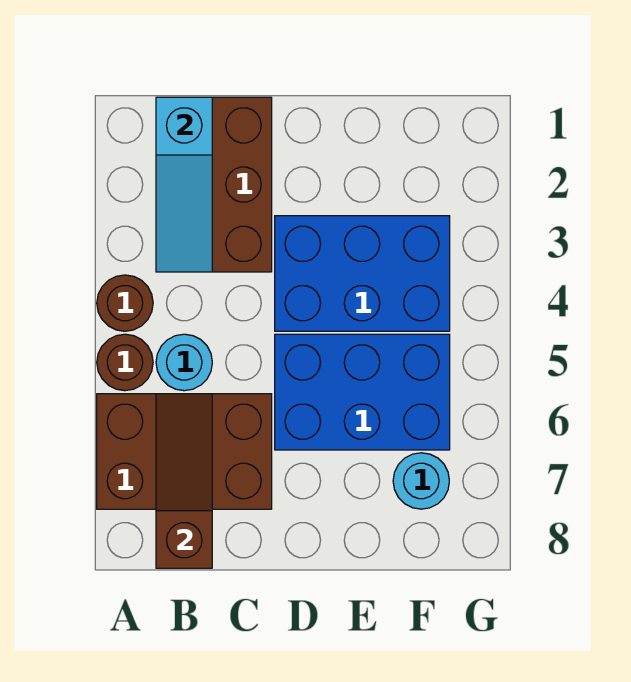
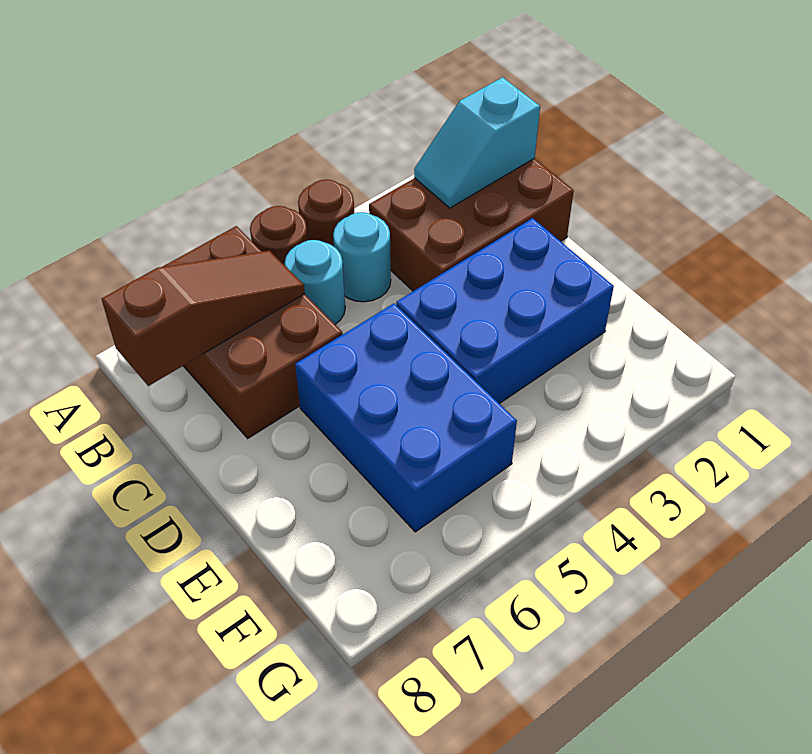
cyan slope B1:B3 level 2 top 1 -> cyan slope B1:B2 level 2 top 1
blue brick D3:F4 level 1 -> blue brick D2:E4 level 1
cyan round brick F7 level 1 -> cyan round brick B4 level 1

